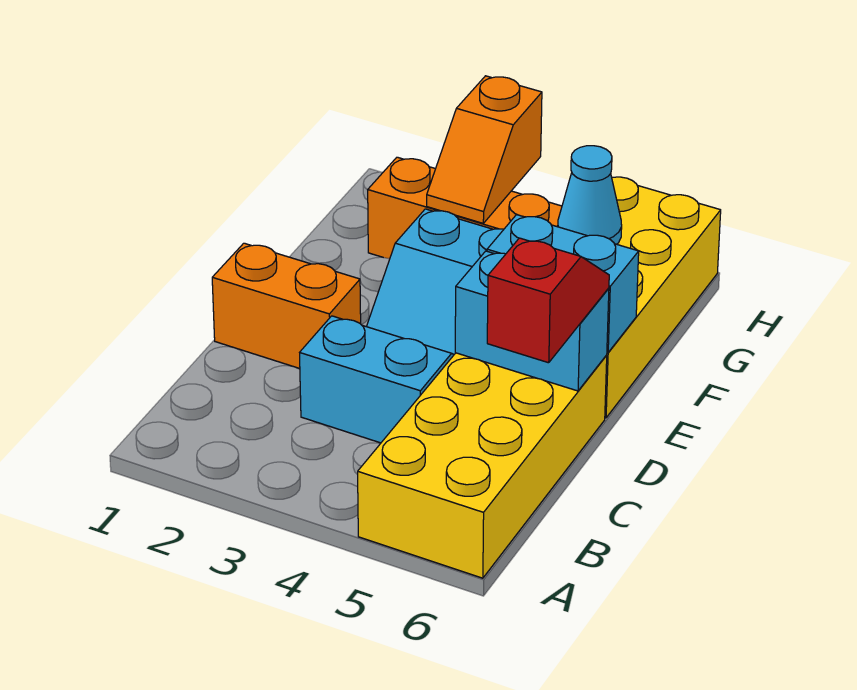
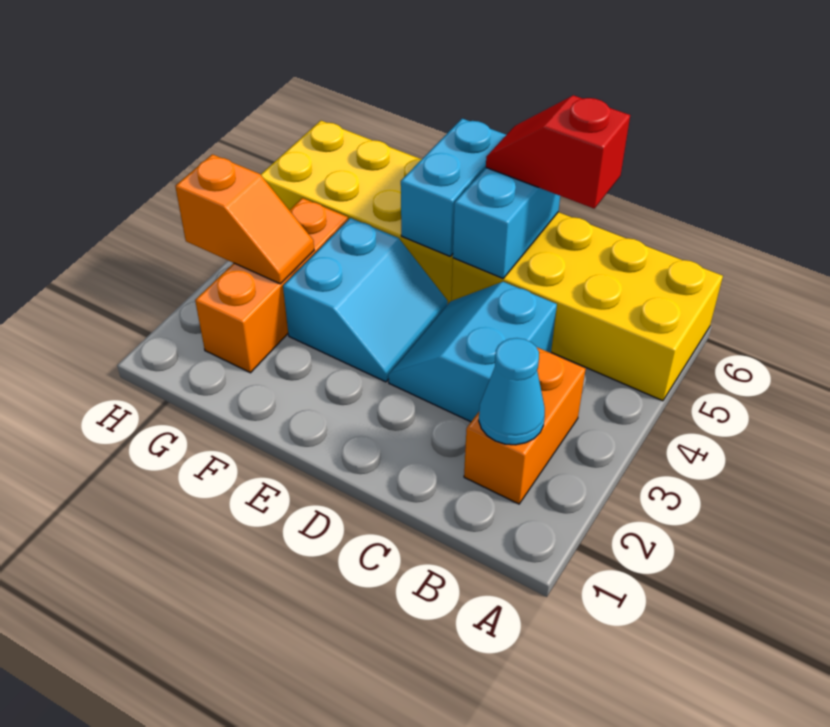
orange brick D1:D2 level 1 -> orange brick B2:B3 level 1
cyan cone G5 level 2 -> cyan cone B2 level 2

